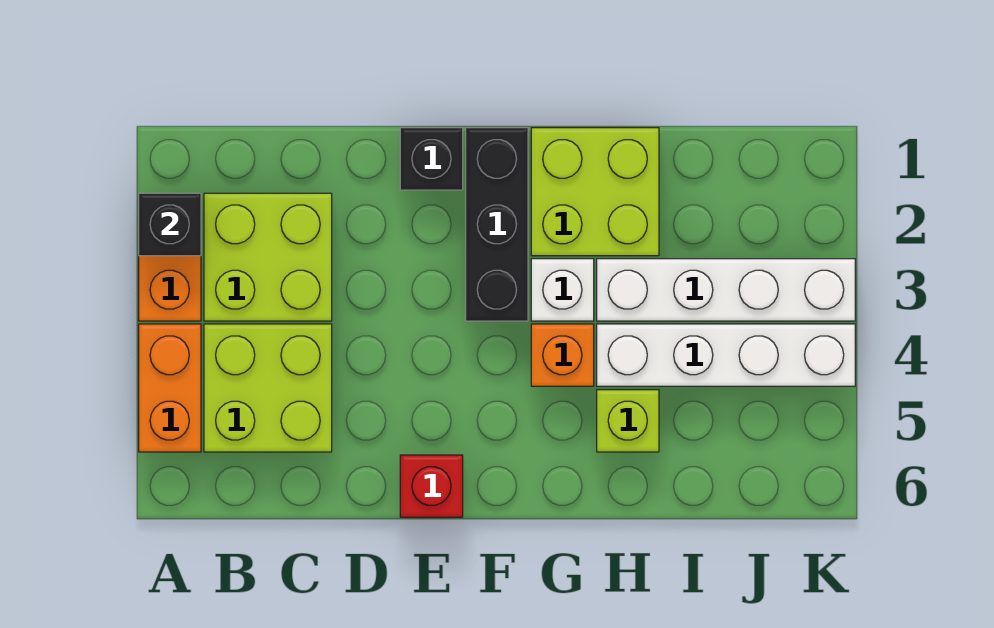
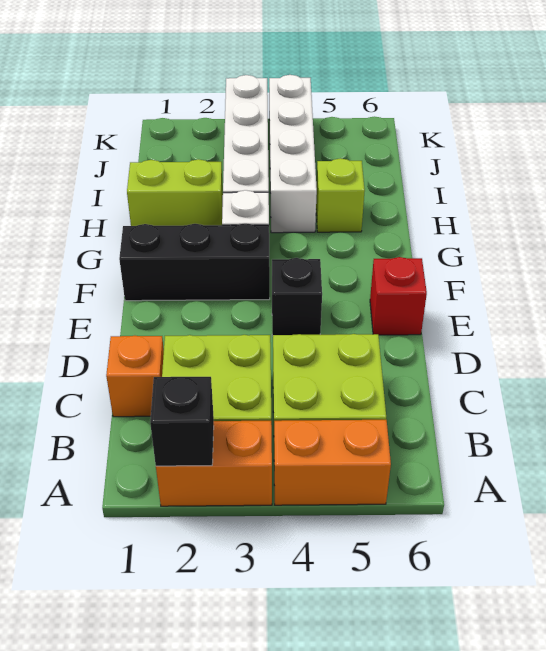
black brick E1 level 1 -> black brick E4 level 1
lime brick G1:H2 level 1 -> lime brick H1:H2 level 1
orange brick G4 level 1 -> orange brick C1 level 1

